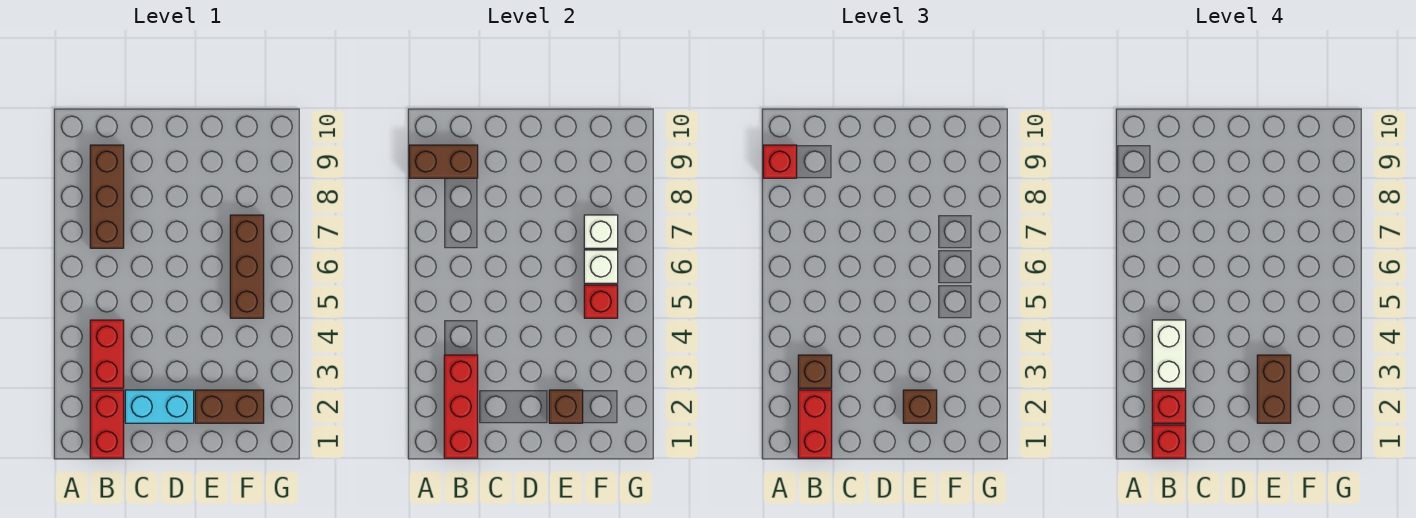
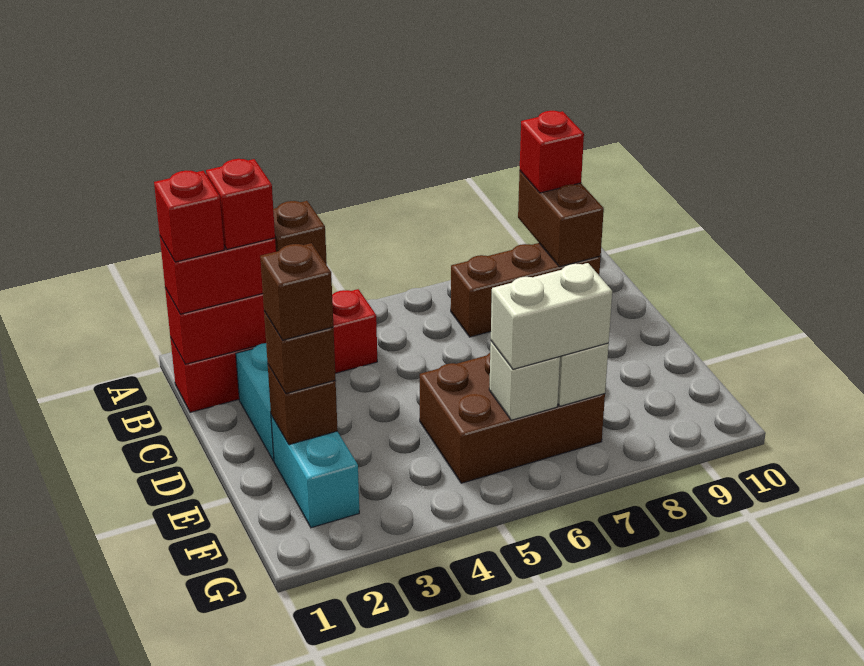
white brick B3:B4 level 4 -> white brick F6:F7 level 3
brown brick E2:F2 level 1 -> cyan brick E2:F2 level 1
brown brick E2:E3 level 4 -> brown brick E2 level 4
brown brick F5:F7 level 1 -> brown brick E5:F7 level 1
red brick F5 level 2 -> none

